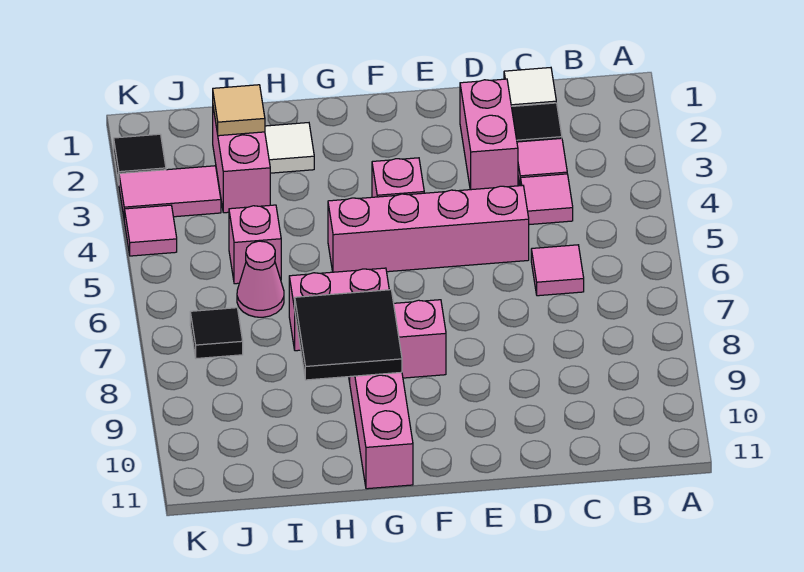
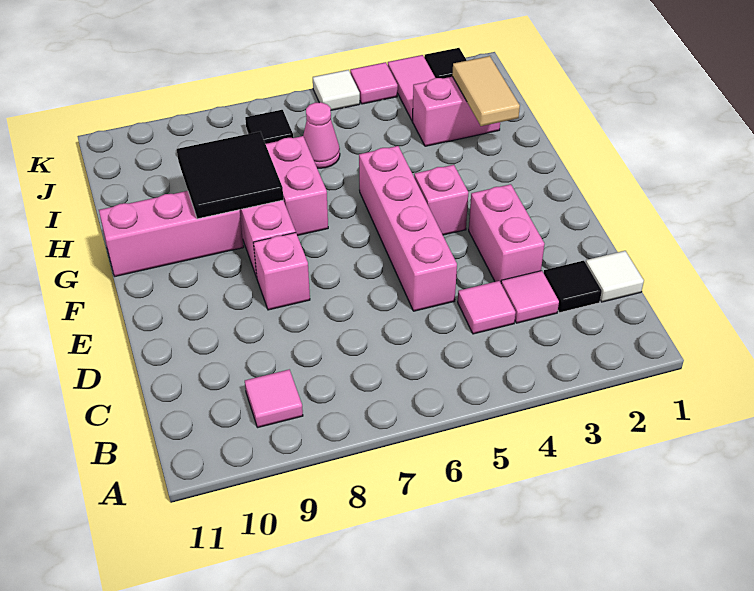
pink tile C6 level 1 -> pink tile B9 level 1
pink brick D2:D3 level 1 -> pink brick D3:E3 level 1
white tile H2 level 1 -> white tile K5 level 1
tan tile I2 level 2 -> tan tile H2:I2 level 2
pink brick I5 level 1 -> pink brick E8 level 1

